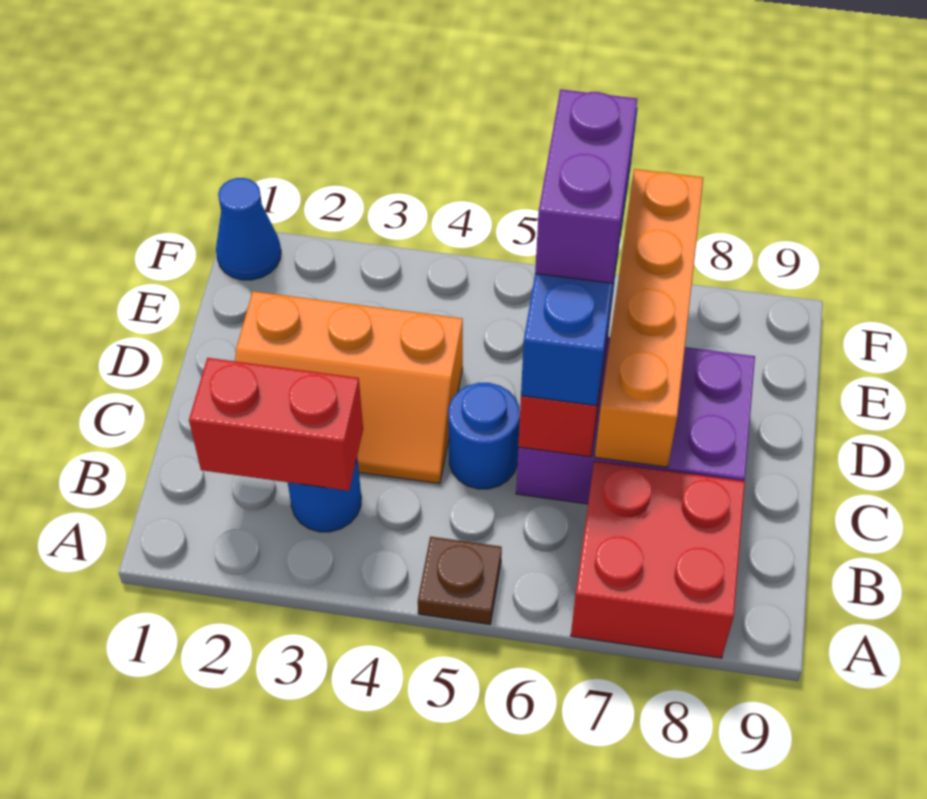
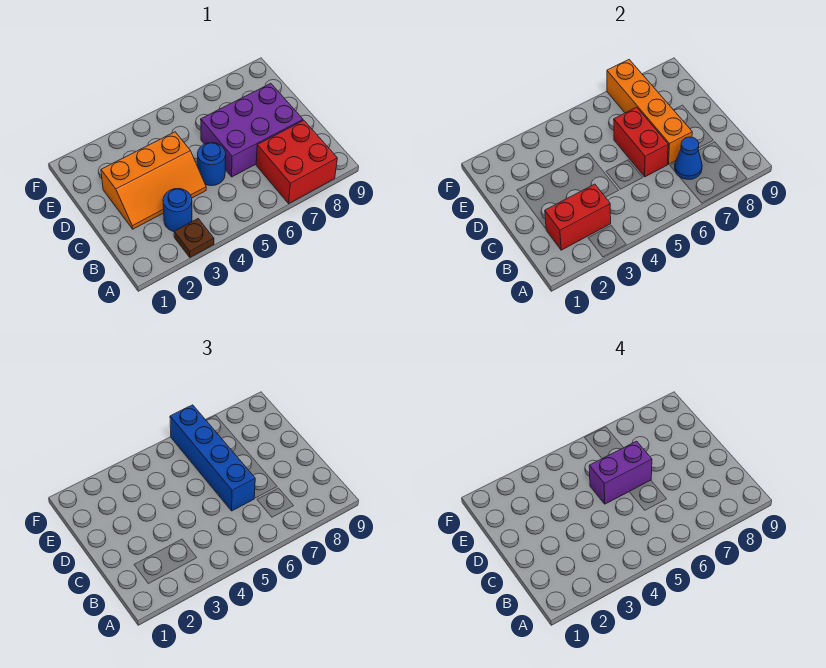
brown plate A5 level 1 -> brown plate A3 level 1
purple brick D6:E6 level 4 -> purple brick D5:D6 level 4
blue cone F1 level 1 -> blue cone B7 level 2

